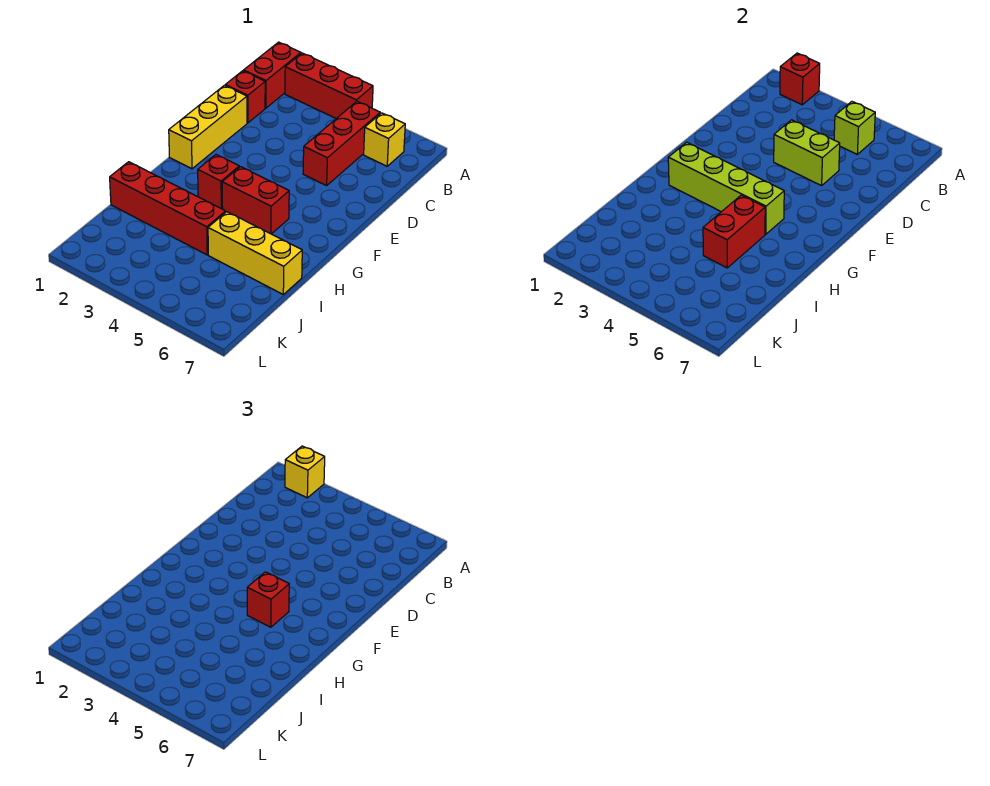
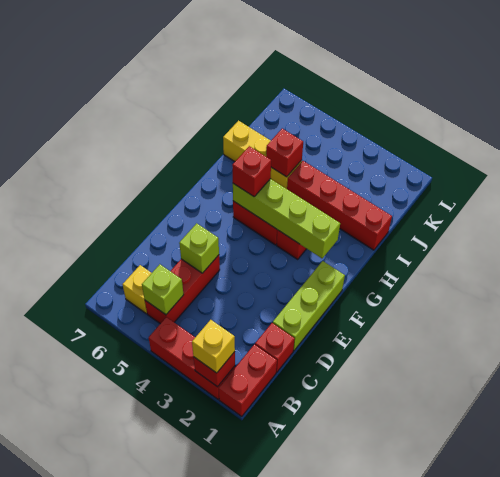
yellow brick D1:F1 level 1 -> lime brick D1:F1 level 1
lime brick D4:D5 level 2 -> lime brick D5 level 2
red brick H5:I5 level 2 -> red brick I5 level 2

